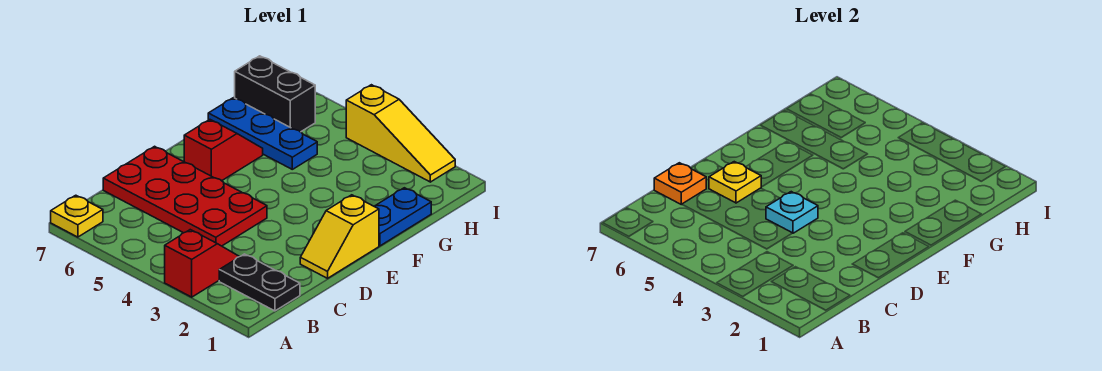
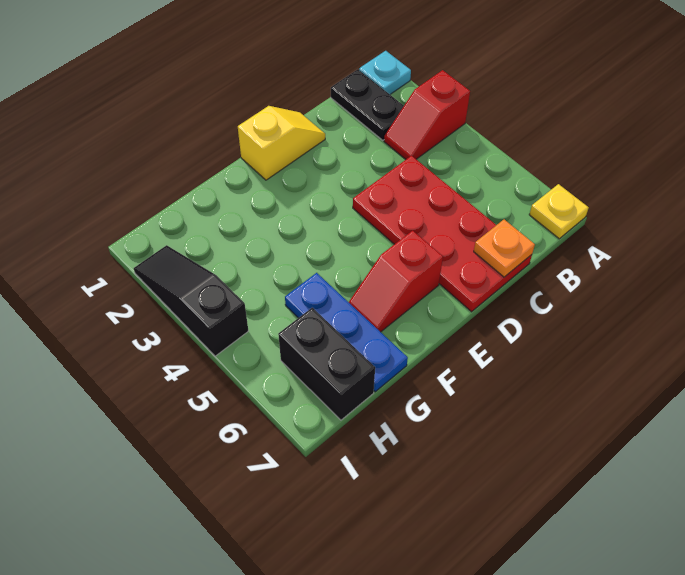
cyan plate D4 level 2 -> cyan plate A1 level 1
yellow plate D6 level 2 -> none
blue plate F1:G1 level 1 -> none
yellow slope I2:I4 level 1 top 4 -> black slope I2:I4 level 1 top 4

